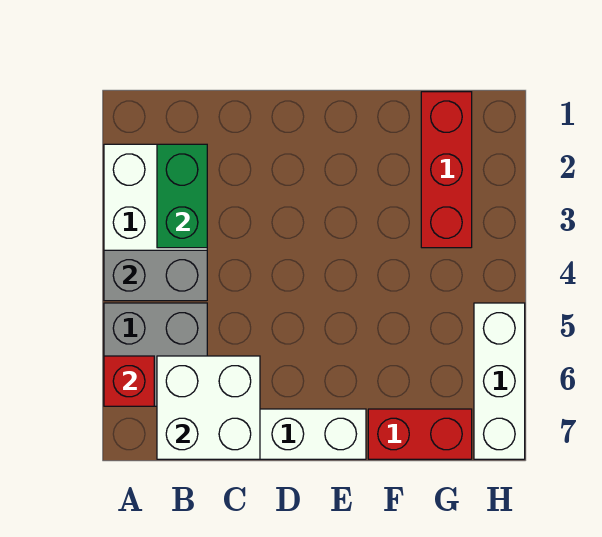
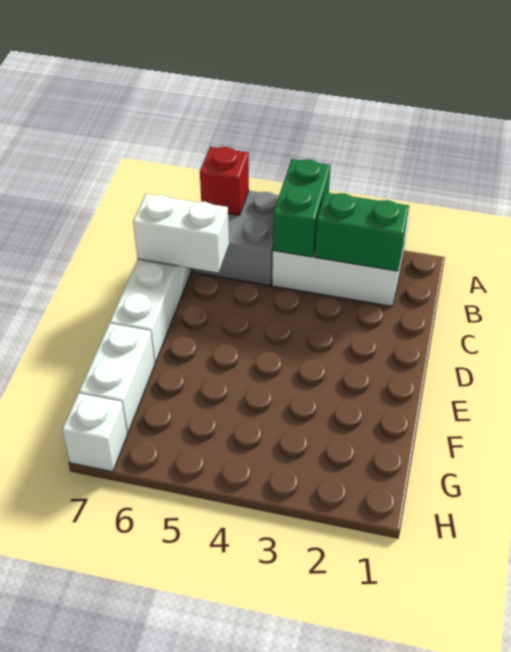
grey brick A4:B4 level 2 -> green brick A4:B4 level 2
white brick B6:C7 level 2 -> white brick C6:C7 level 2
red brick F7:G7 level 1 -> white brick F7:G7 level 1
red brick G1:G3 level 1 -> none
white brick H5:H7 level 1 -> white brick H7 level 1

